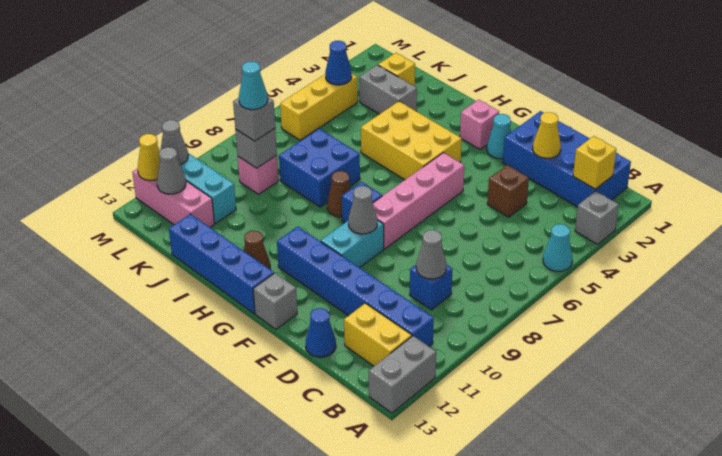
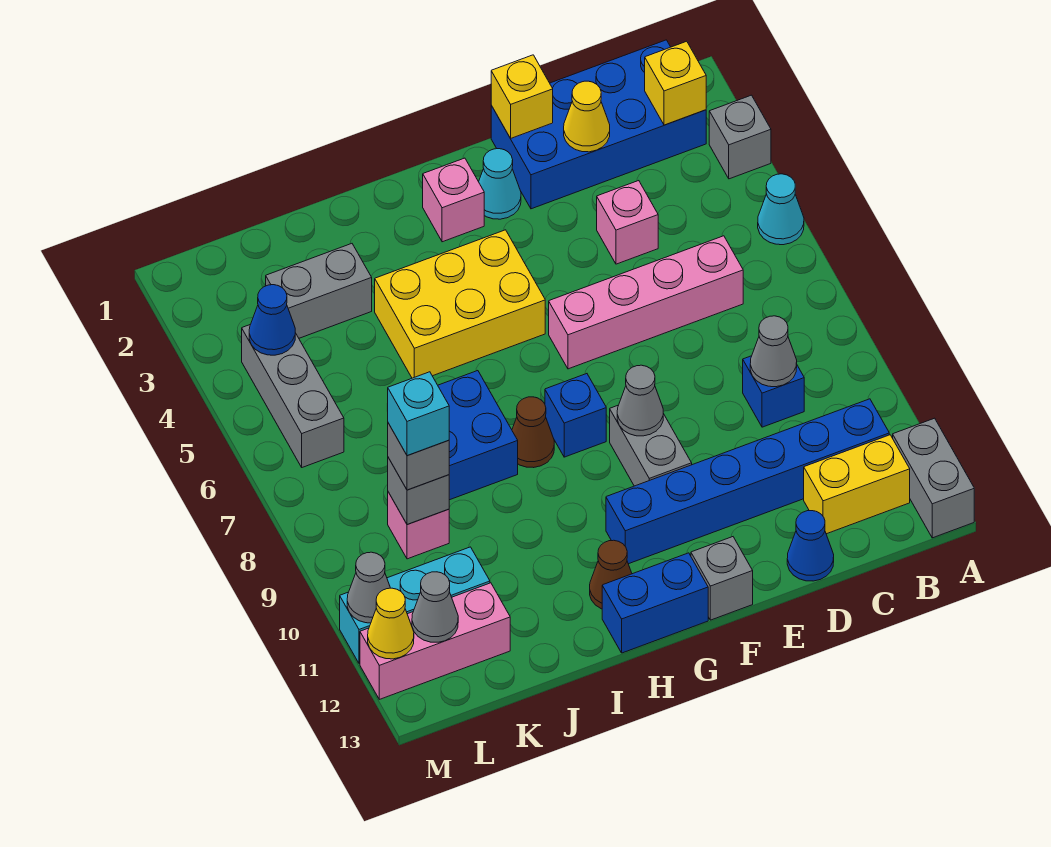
brown brick D4 level 1 -> pink brick D4 level 1
pink brick F5:F8 level 1 -> pink brick C6:F6 level 1
cyan brick F9:F10 level 1 -> grey brick F9:F10 level 1
blue brick G13:J13 level 1 -> blue brick G13:H13 level 1
yellow brick K2 level 1 -> yellow brick E1 level 2
cyan cone K9 level 4 -> cyan brick K9 level 4
yellow brick L4:L6 level 1 -> grey brick L4:L6 level 1

